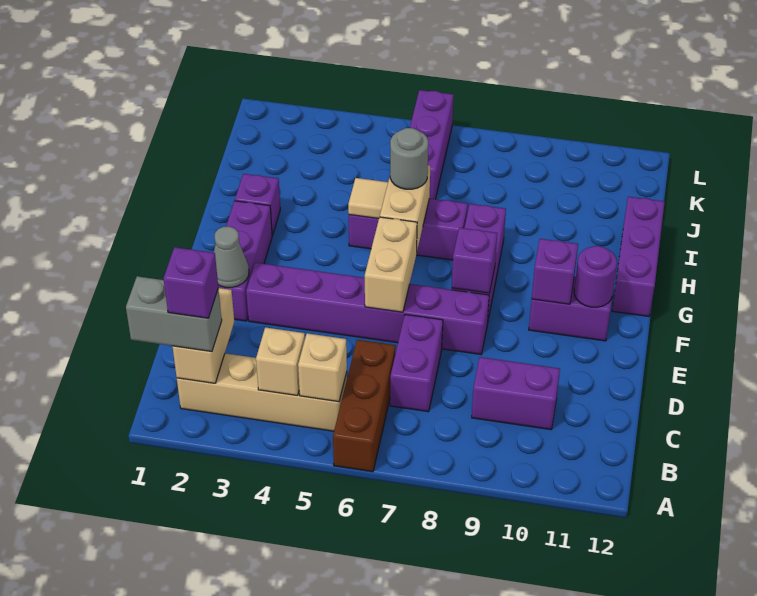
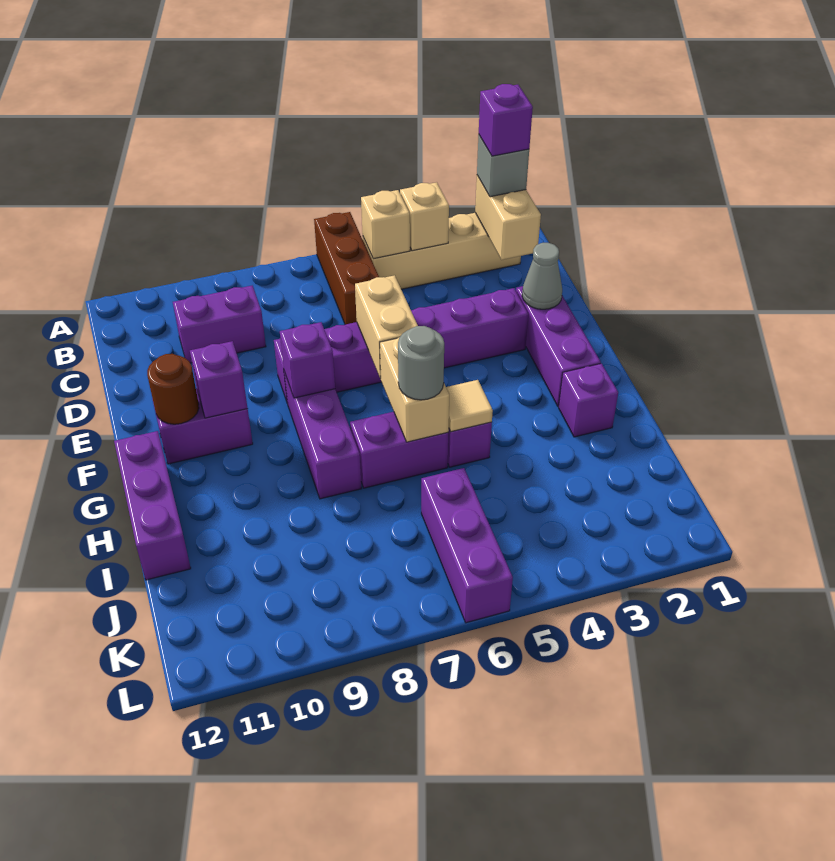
grey brick B1:B2 level 3 -> grey brick B2 level 3
purple brick C7:D7 level 1 -> none
purple round brick F11 level 2 -> brown round brick F11 level 2

